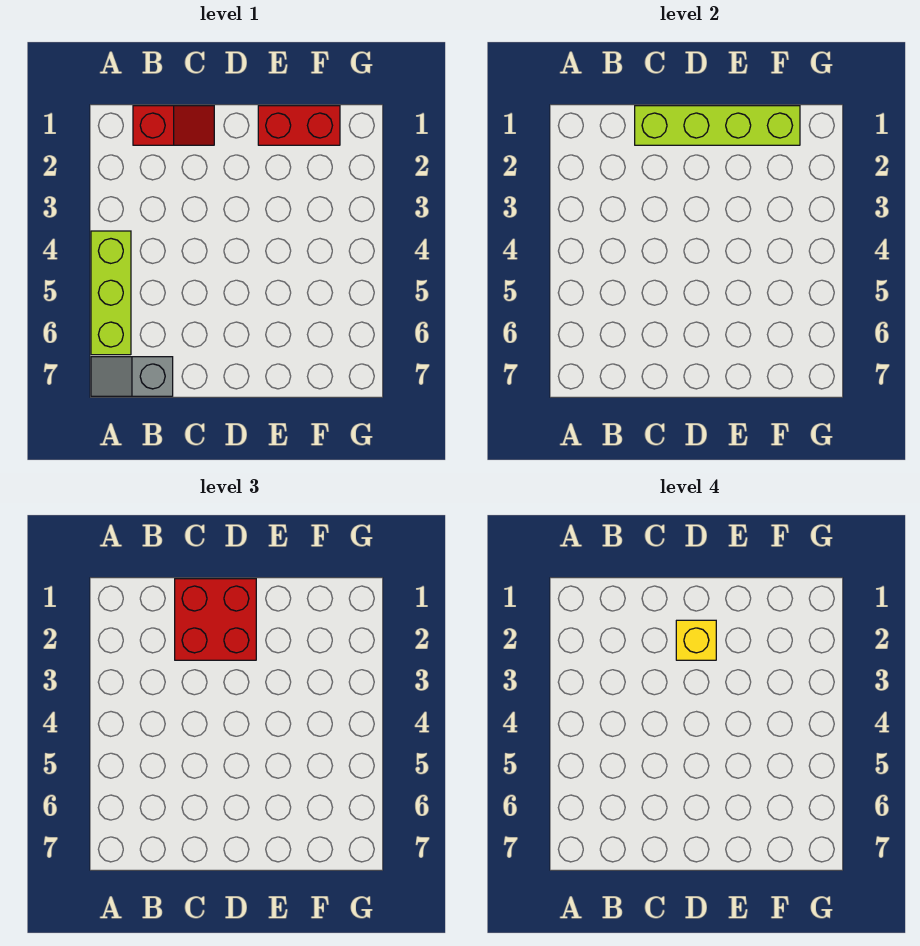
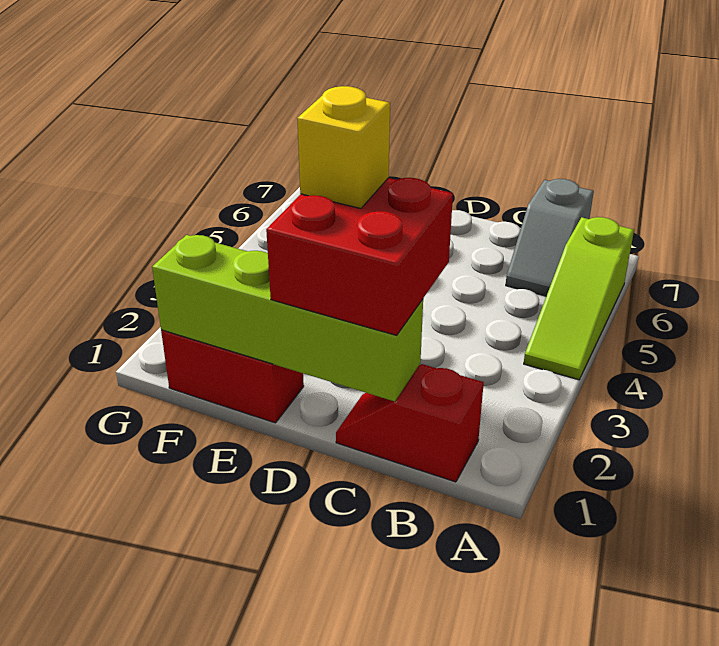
lime brick A4:A6 level 1 -> lime slope A4:A6 level 1 top 6
grey slope A7:B7 level 1 top B -> grey slope B6:B7 level 1 top 7

